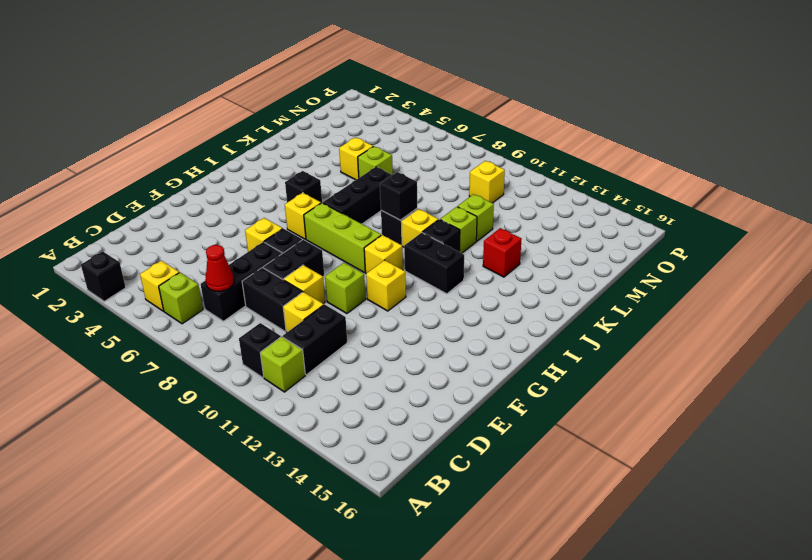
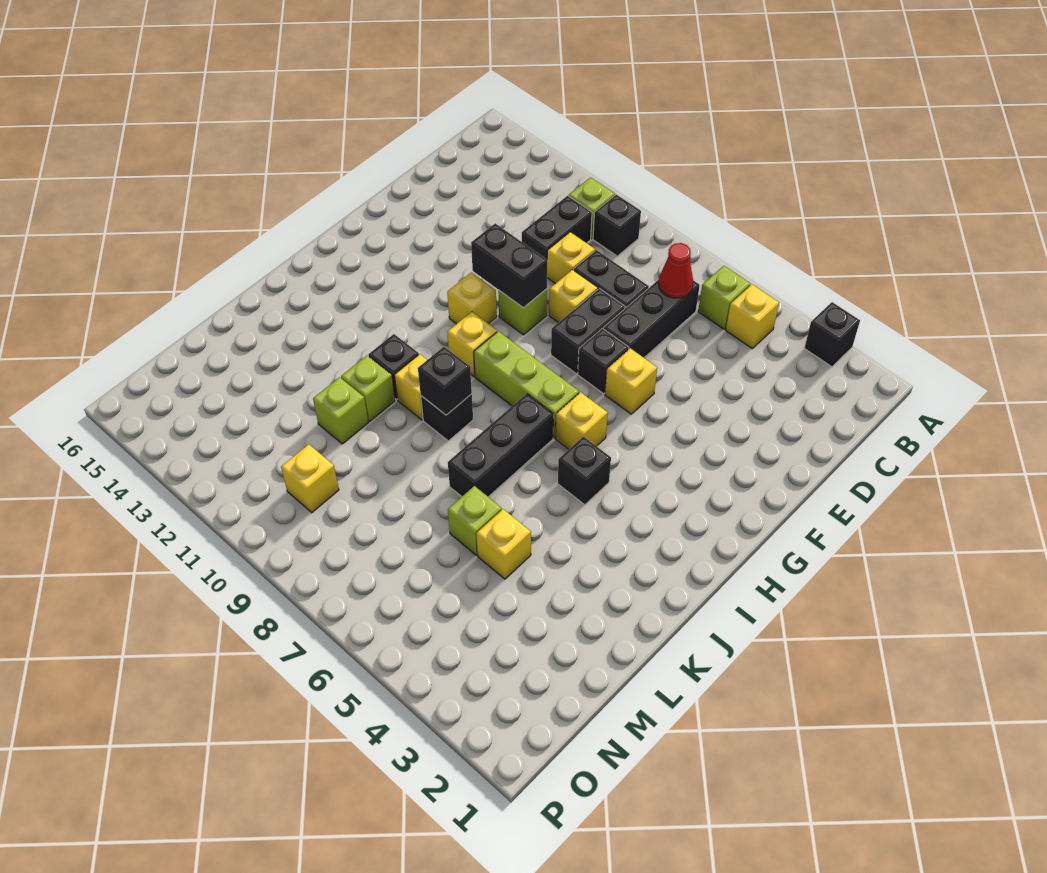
black brick I11:I12 level 1 -> black brick F10:F11 level 2
red brick K13 level 1 -> none

